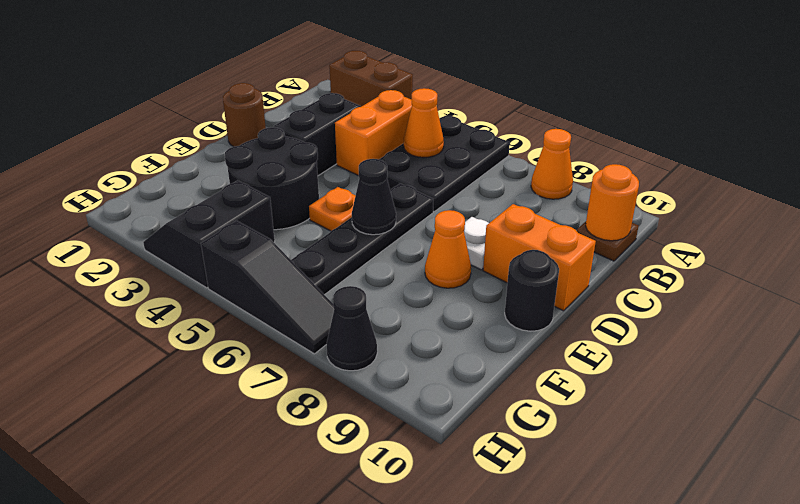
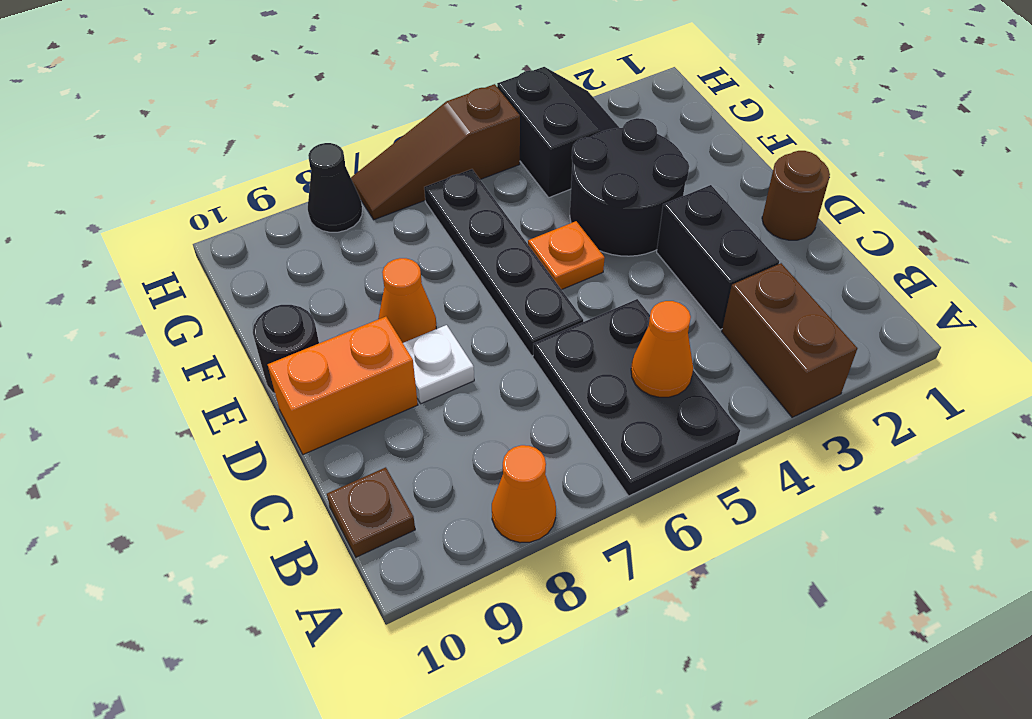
brown brick A2:A3 level 1 -> brown brick A3:B3 level 1
orange brick B4:C4 level 1 -> none
orange round brick B10 level 2 -> none
black cone E6 level 2 -> none
black slope H5:H7 level 1 top 5 -> brown slope H5:H7 level 1 top 5

